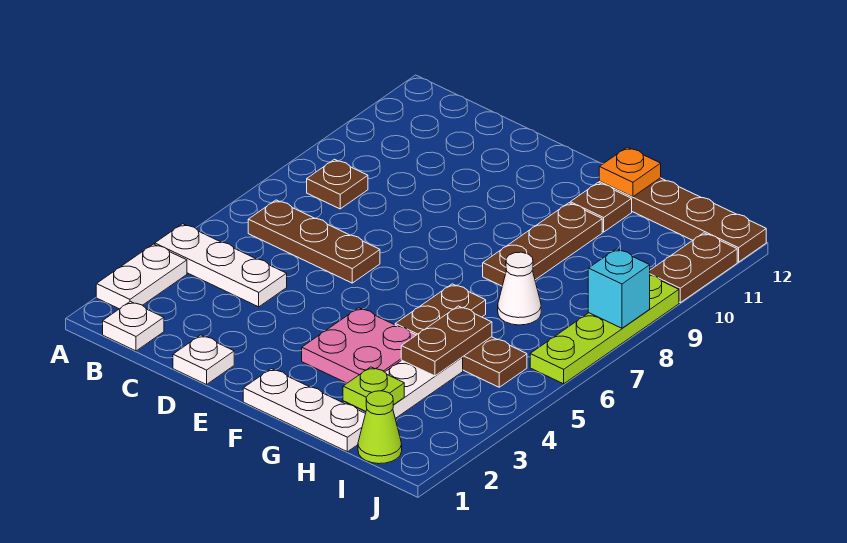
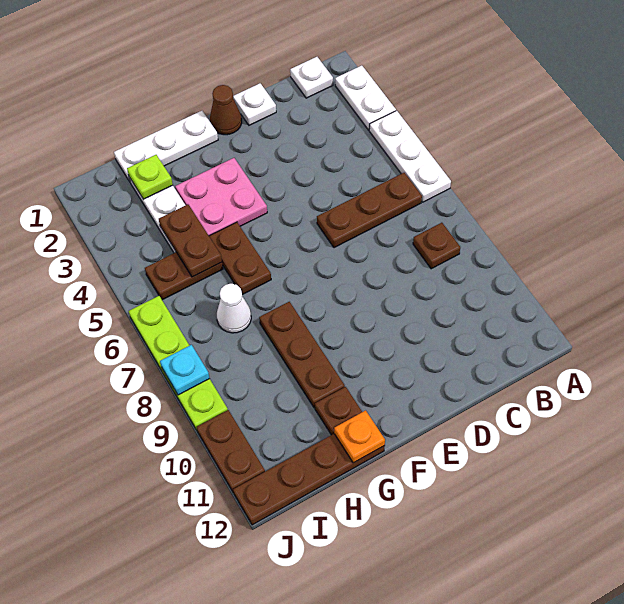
white plate A4:C4 level 1 -> white plate A4:A6 level 1
none -> brown cone E1 level 1
lime cone I1 level 1 -> none
cyan brick J8 level 2 -> cyan plate J8 level 2

